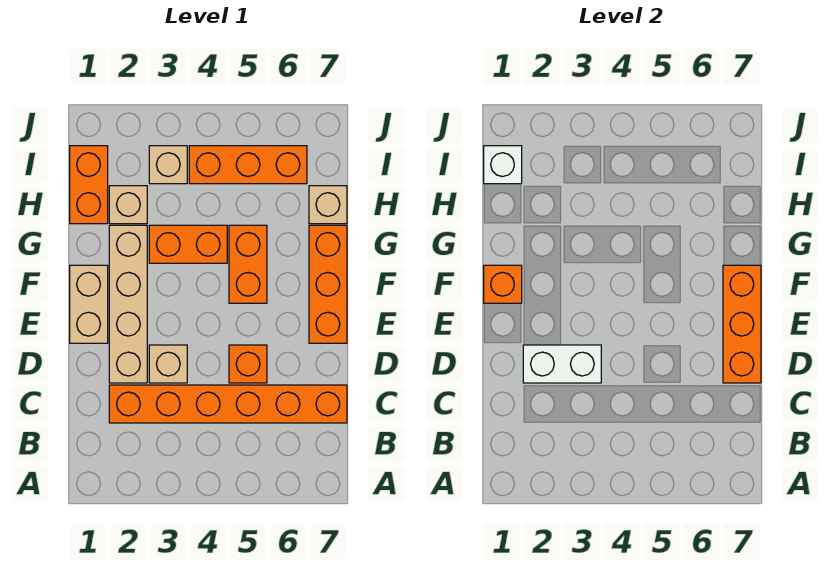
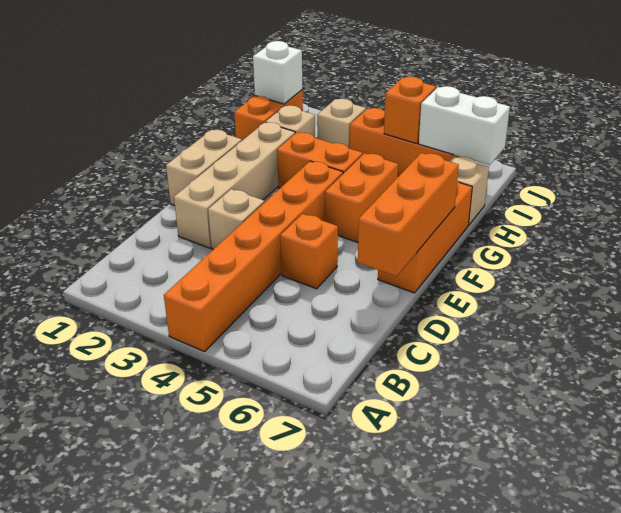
orange brick C2:C7 level 1 -> orange brick A4:F4 level 1
white brick D2:D3 level 2 -> white brick I6:I7 level 2
orange brick F1 level 2 -> orange brick I5 level 2

